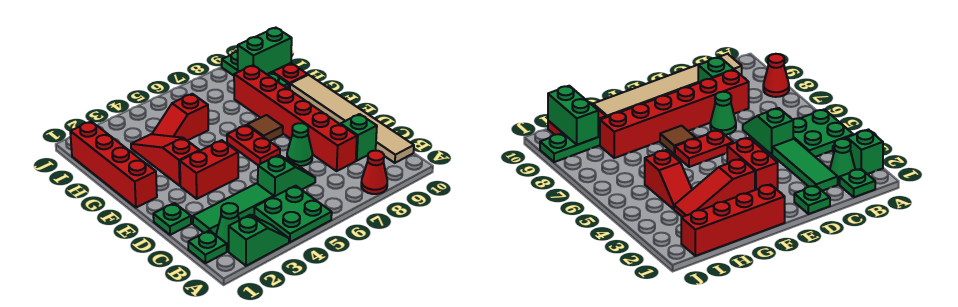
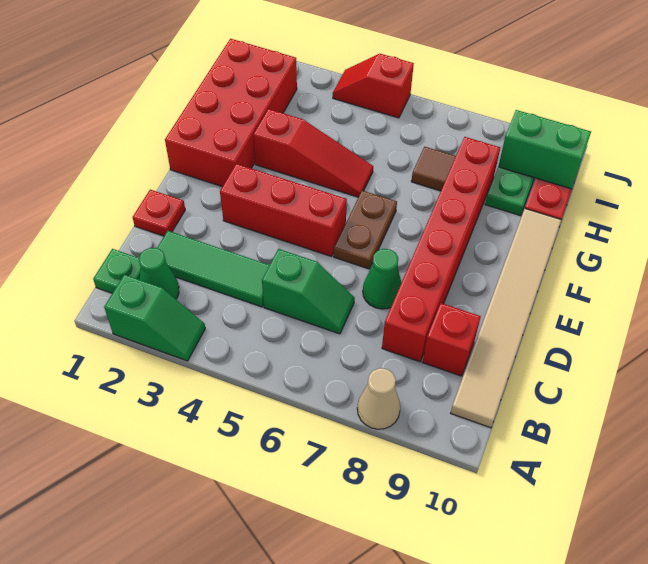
green plate A4:B5 level 1 -> none
red cone A8 level 1 -> tan cone A8 level 1
green brick C9 level 1 -> red brick C9 level 1
green plate D1 level 1 -> red plate D1 level 1
red brick E3:E4 level 1 -> red brick E3:E5 level 1
red plate E6:F6 level 1 -> brown plate E6:F6 level 1
red brick F1:I1 level 1 -> red brick F1:I2 level 1
red slope F3:H3 level 1 top F -> red slope G3:G5 level 1 top 3
brown tile F7 level 1 -> brown tile H7 level 1
red slope H4:H5 level 1 top 5 -> red slope J4:J5 level 1 top 5

